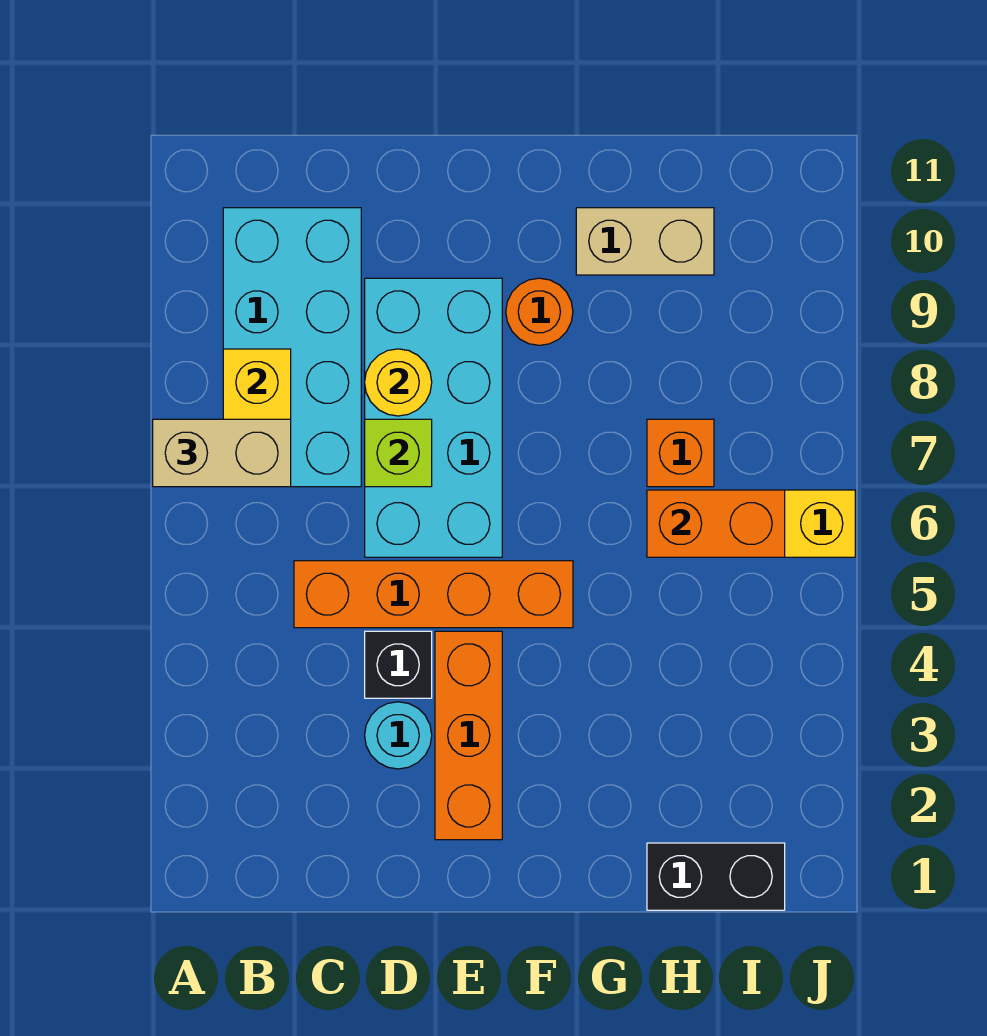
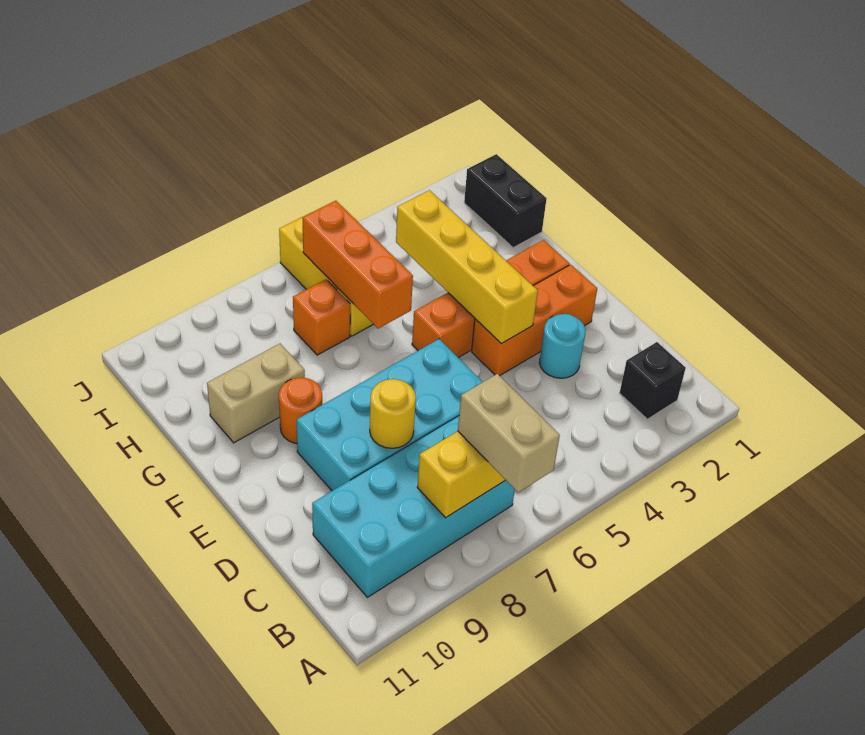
orange brick C5:F5 level 1 -> orange brick F2:F5 level 1
black brick D4 level 1 -> black brick B2 level 1
lime brick D7 level 2 -> none
none -> yellow brick E4:H4 level 2
tan brick G10:H10 level 1 -> tan brick G9:G10 level 1
orange brick H6:I6 level 2 -> orange brick G6:I6 level 2

